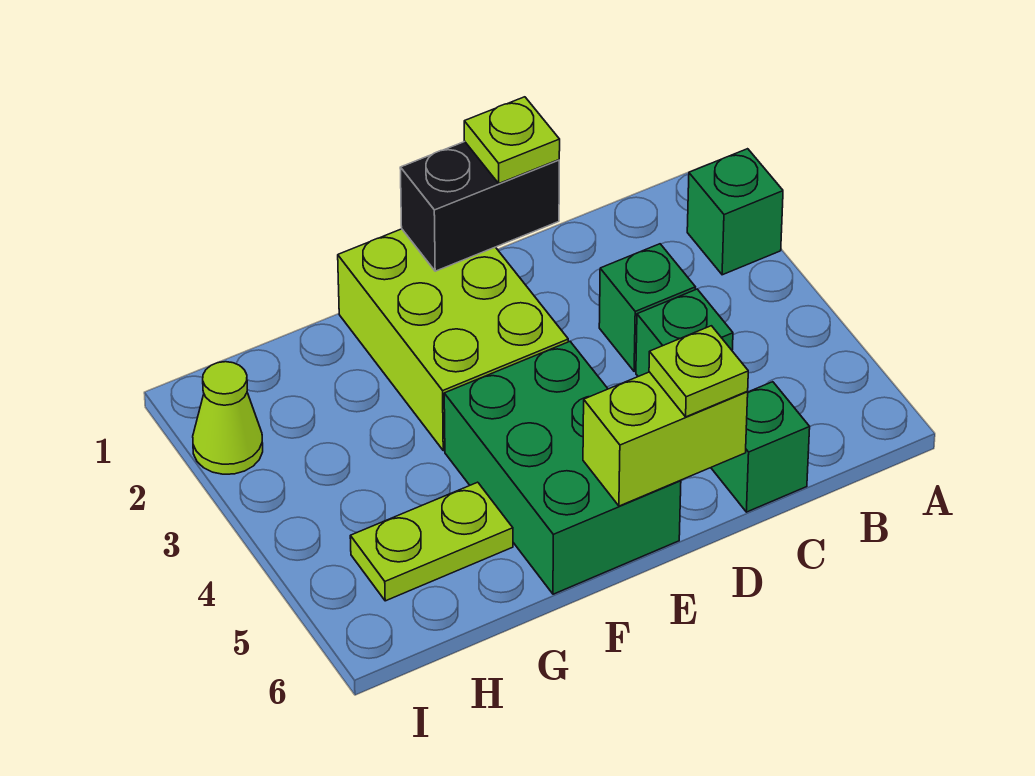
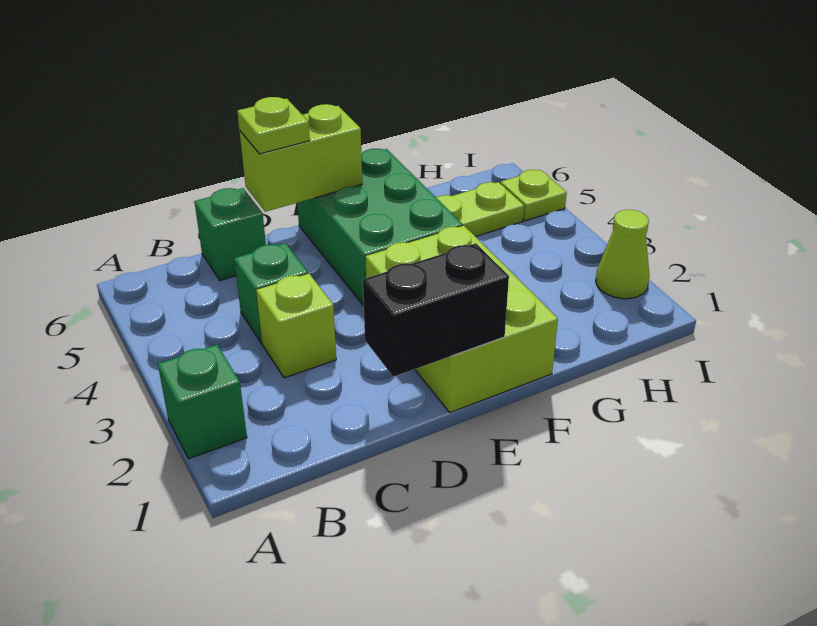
green brick C3 level 1 -> lime brick C3 level 1
lime plate D1 level 3 -> lime plate I5 level 1

